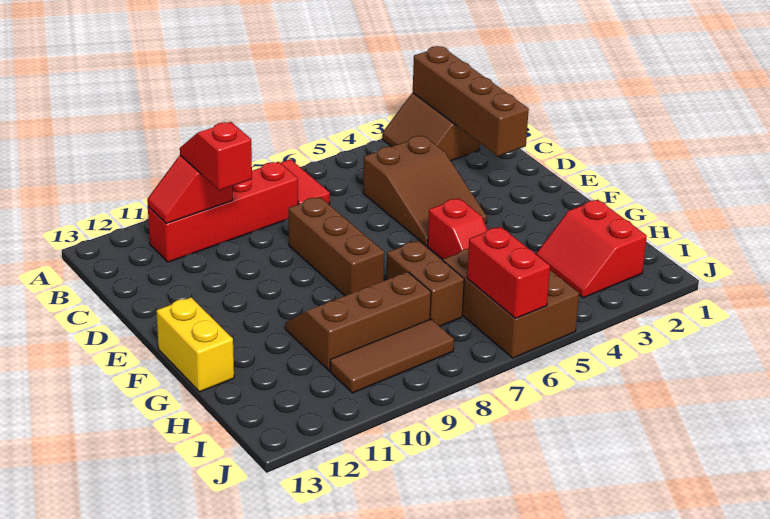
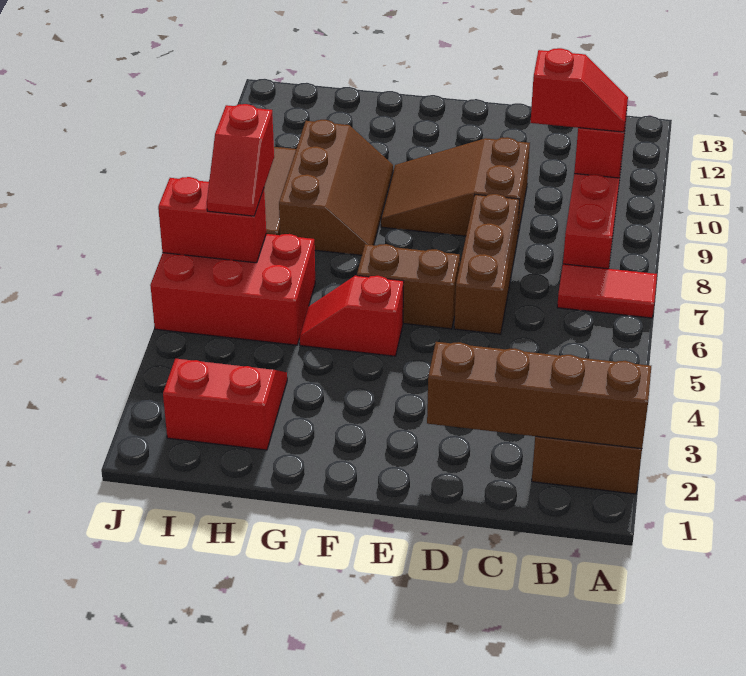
brown slope C4:E5 level 1 top C -> brown slope D9:F10 level 1 top D
brown brick D8:F8 level 1 -> brown brick D6:D8 level 1
yellow brick F13:G13 level 1 -> none
brown brick G7:H7 level 1 -> brown brick E6:F6 level 1
brown brick H5:J6 level 1 -> red brick H5:J6 level 1
none -> red slope I6:I7 level 3 top 7

